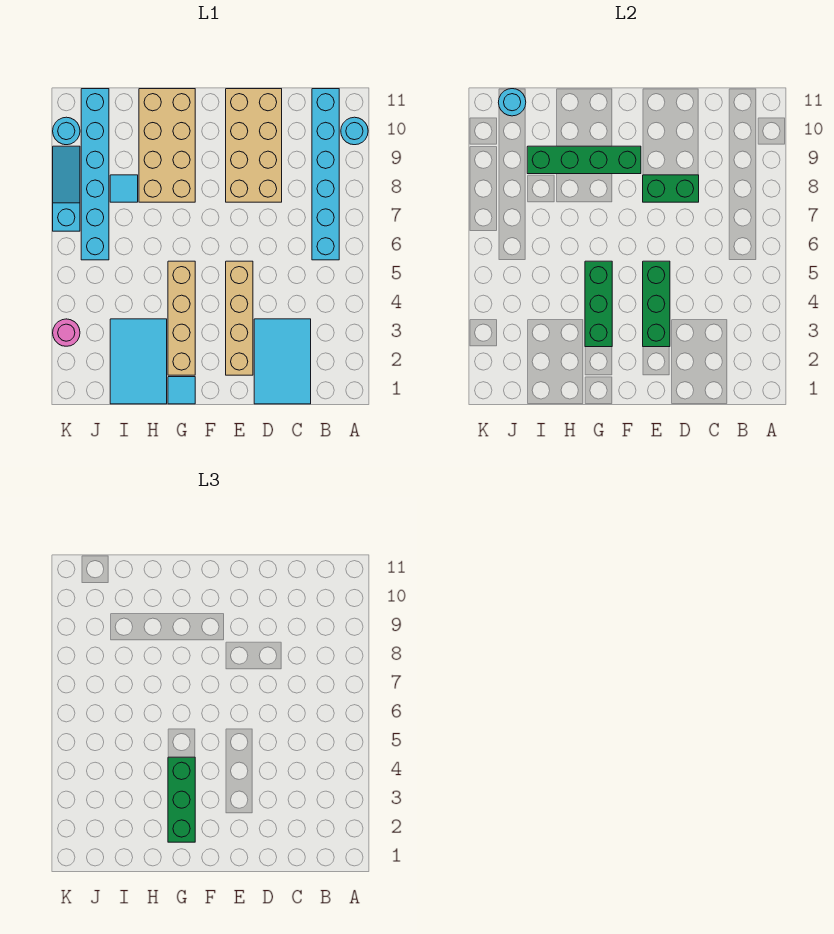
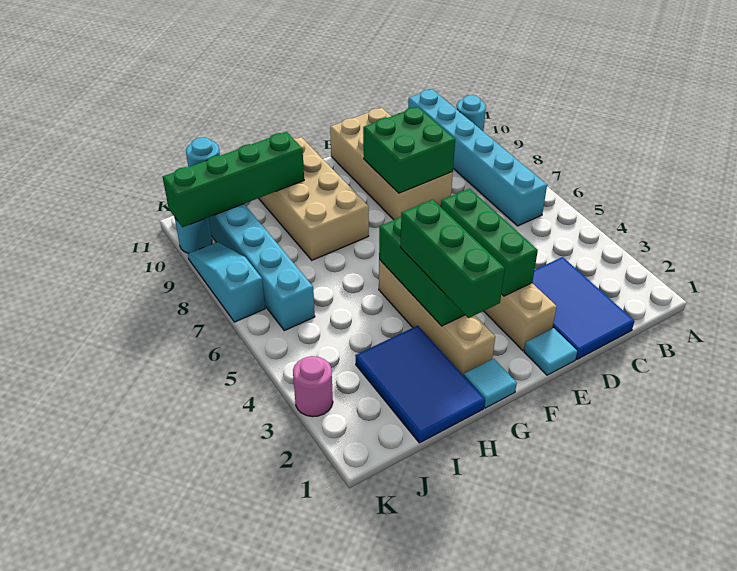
cyan tile C1:D3 level 1 -> blue tile C1:D3 level 1
green brick D8:E8 level 2 -> green brick D8:E9 level 2
green brick F9:I9 level 2 -> green brick H10:K10 level 2
cyan tile H1:I3 level 1 -> blue tile H1:I3 level 1
cyan tile I8 level 1 -> cyan tile E1 level 1

